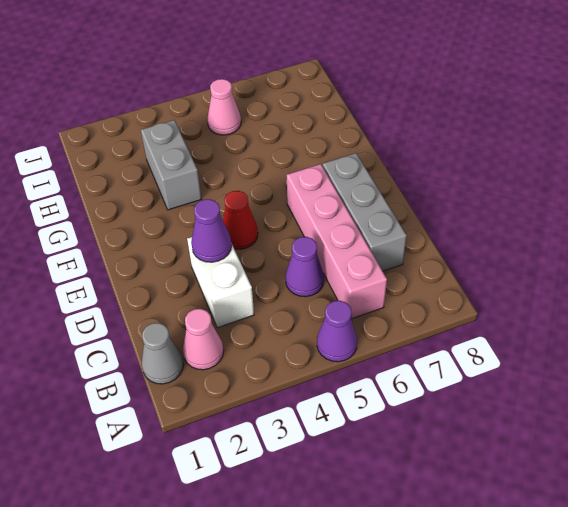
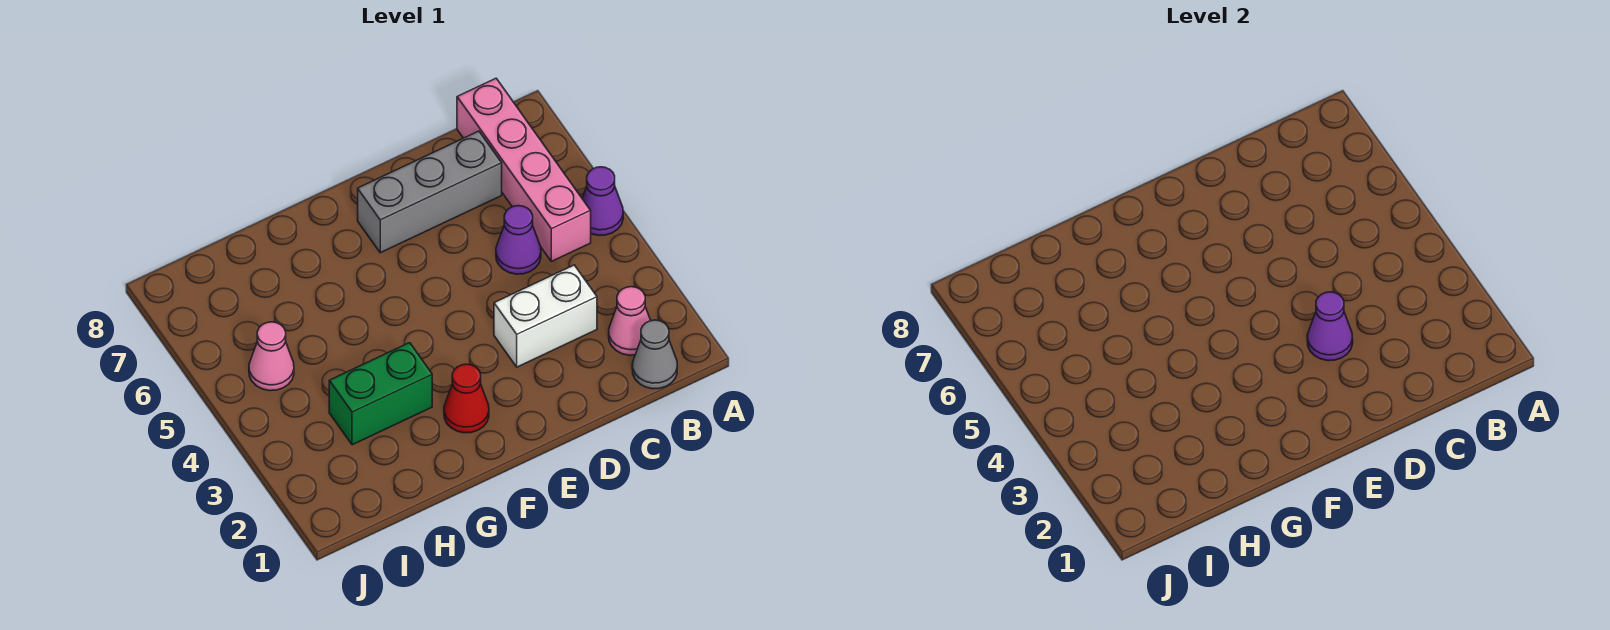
pink brick B6:E6 level 1 -> pink brick B5:B8 level 1
red cone E4 level 1 -> red cone F2 level 1
grey brick G3:H3 level 1 -> green brick G3:H3 level 1

